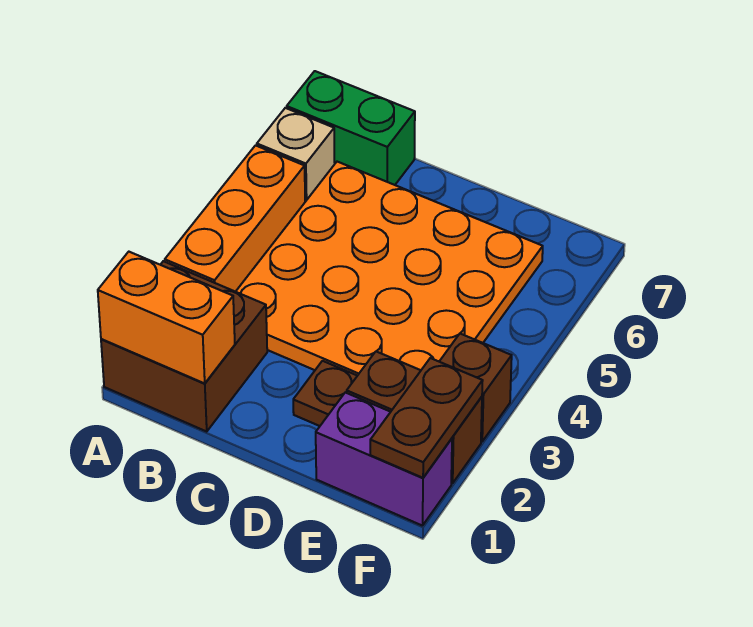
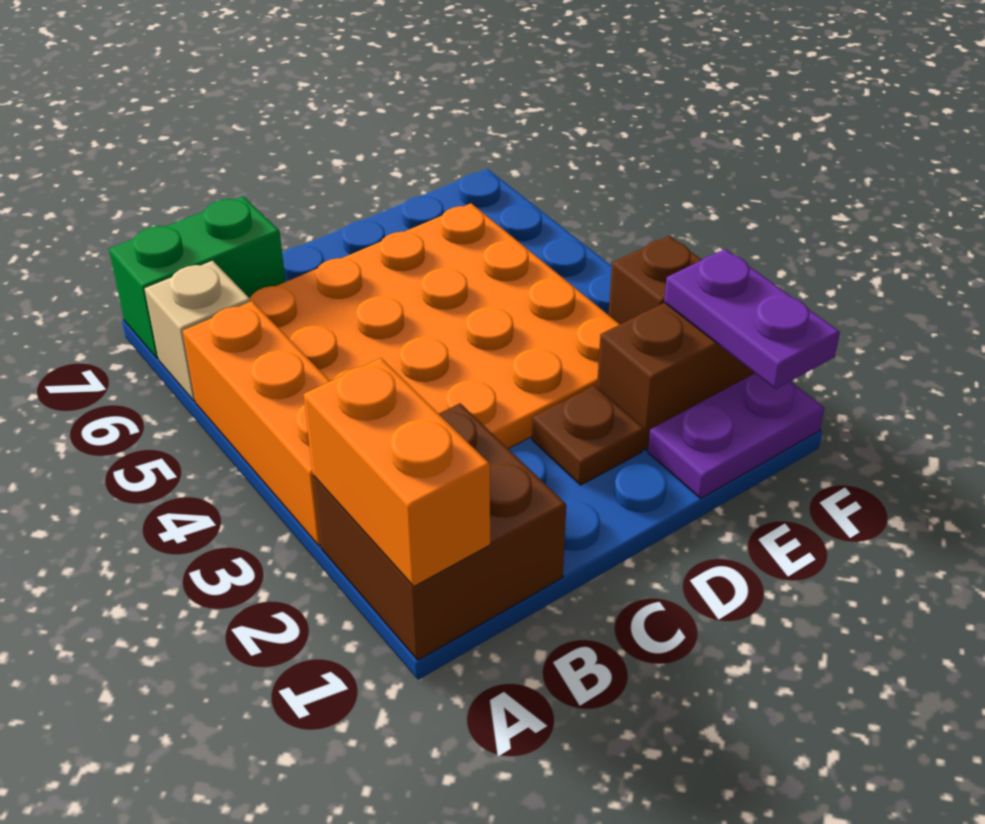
orange brick A1:B1 level 2 -> orange brick A1:A2 level 2
purple brick E1:F1 level 1 -> purple plate E1:F1 level 1
brown plate F1:F2 level 2 -> purple plate F1:F2 level 2

